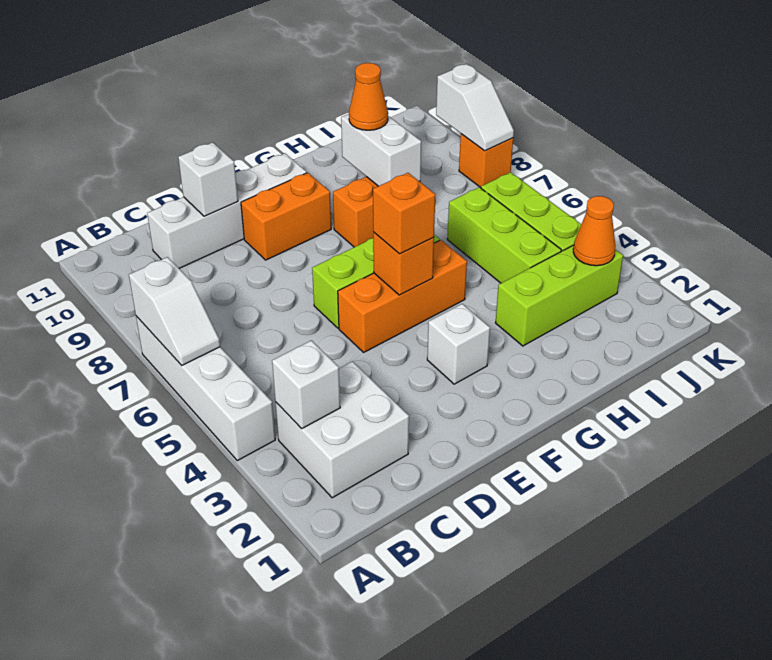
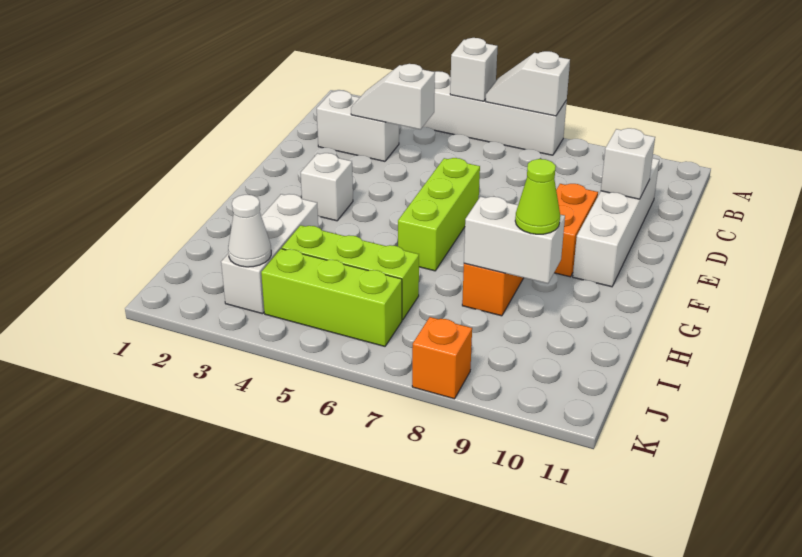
white brick B2:C3 level 1 -> white brick C2:C3 level 1
white brick B3 level 2 -> white brick A5 level 2
orange brick E5:G5 level 1 -> none
orange brick F5 level 2 -> none
orange brick F5 level 3 -> none
lime brick H3:J3 level 1 -> white brick H3:J3 level 1
orange cone H9 level 3 -> lime cone H9 level 3
orange cone J3 level 2 -> white cone J3 level 2
white slope K8:K9 level 2 top 9 -> white slope C3:C4 level 2 top 4

